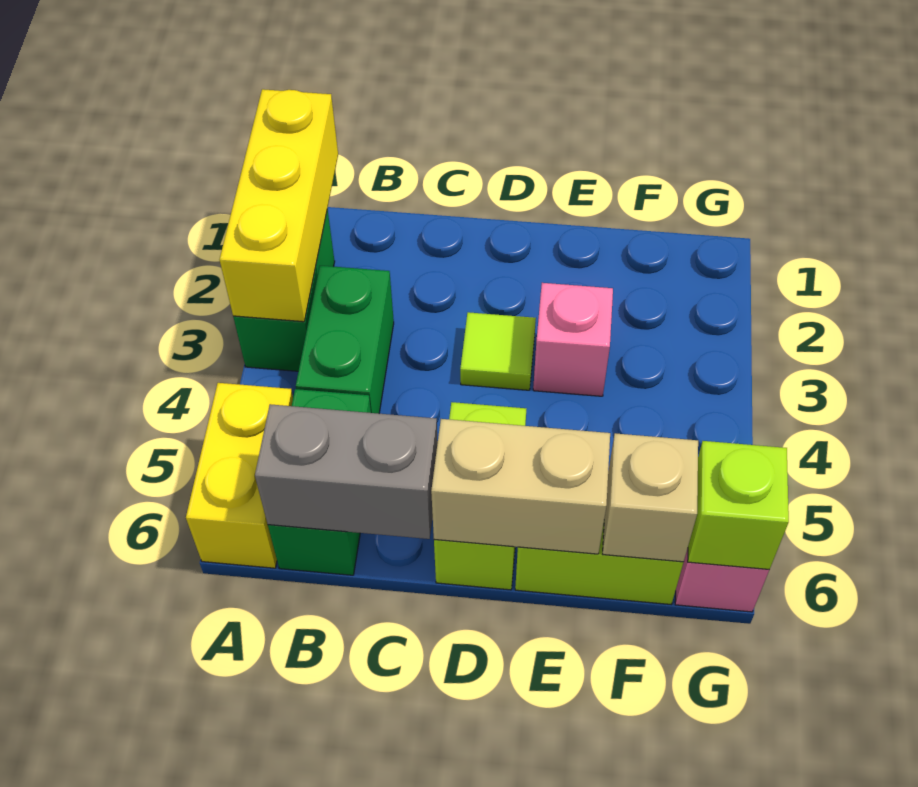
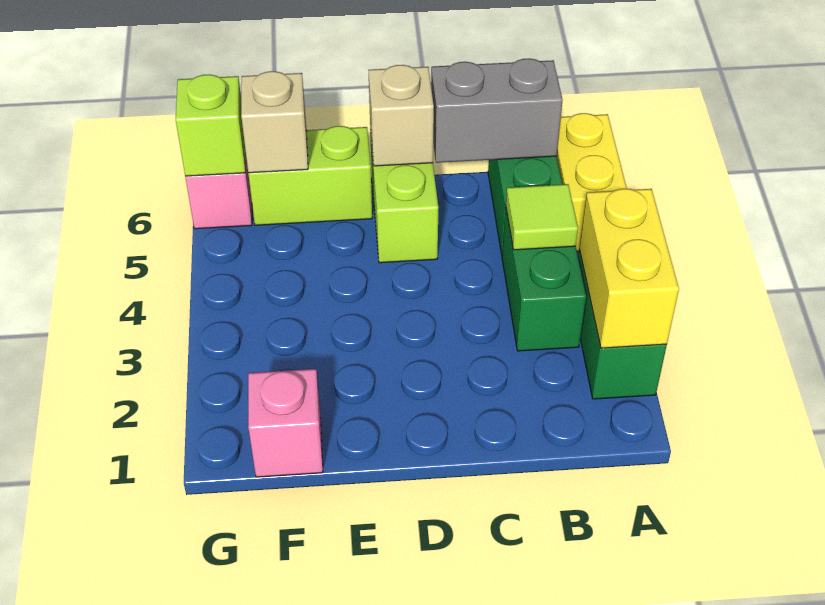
yellow brick A1:A3 level 2 -> yellow brick A2:A3 level 2
lime tile D3 level 1 -> lime tile B4 level 2
tan brick D6:E6 level 2 -> tan brick D6 level 2
pink brick E3 level 1 -> pink brick F1 level 1

